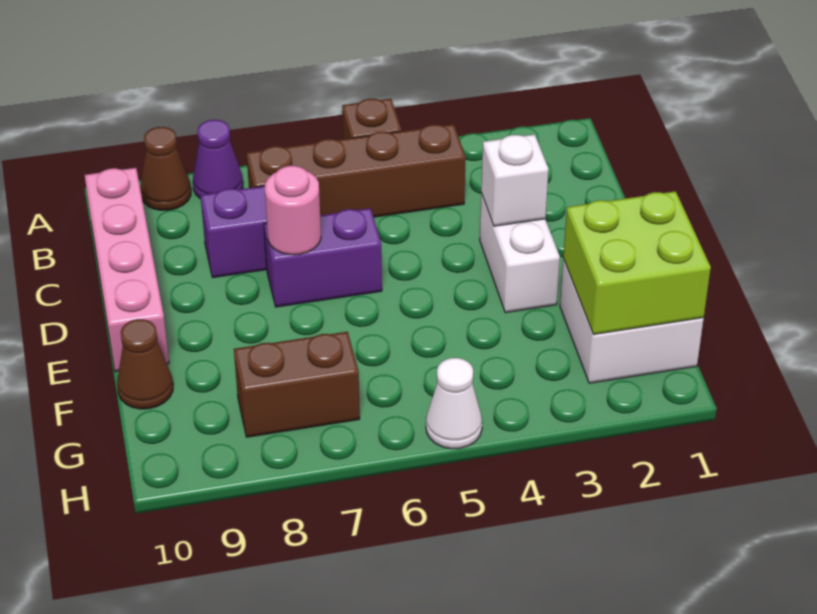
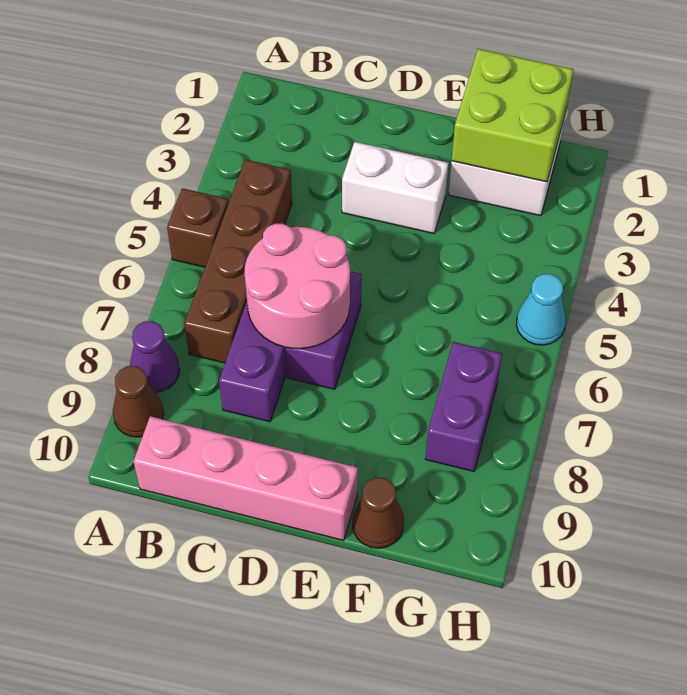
white brick D3 level 2 -> none
pink round brick D7 level 2 -> pink round brick C6:D7 level 2
brown brick G7:G8 level 1 -> purple brick G7:G8 level 1
white cone H5 level 1 -> cyan cone H5 level 1

